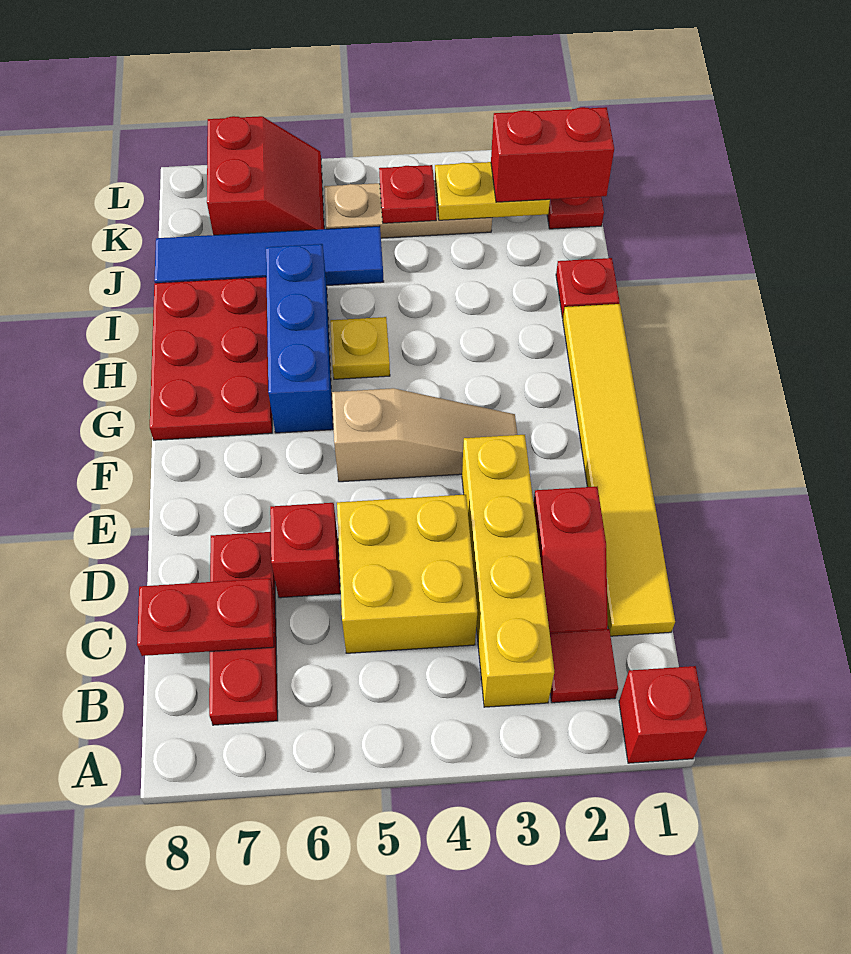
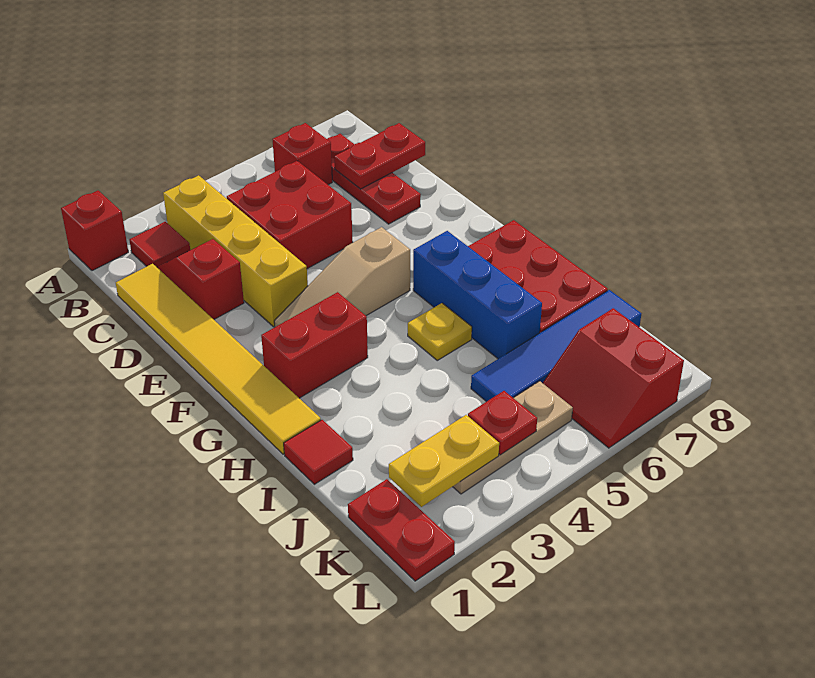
yellow brick C4:D5 level 1 -> red brick C4:D5 level 1
red brick D6 level 1 -> red brick B6 level 1
red plate I1 level 1 -> red tile I1 level 1
red brick K1:K2 level 3 -> red brick G2:G3 level 1

